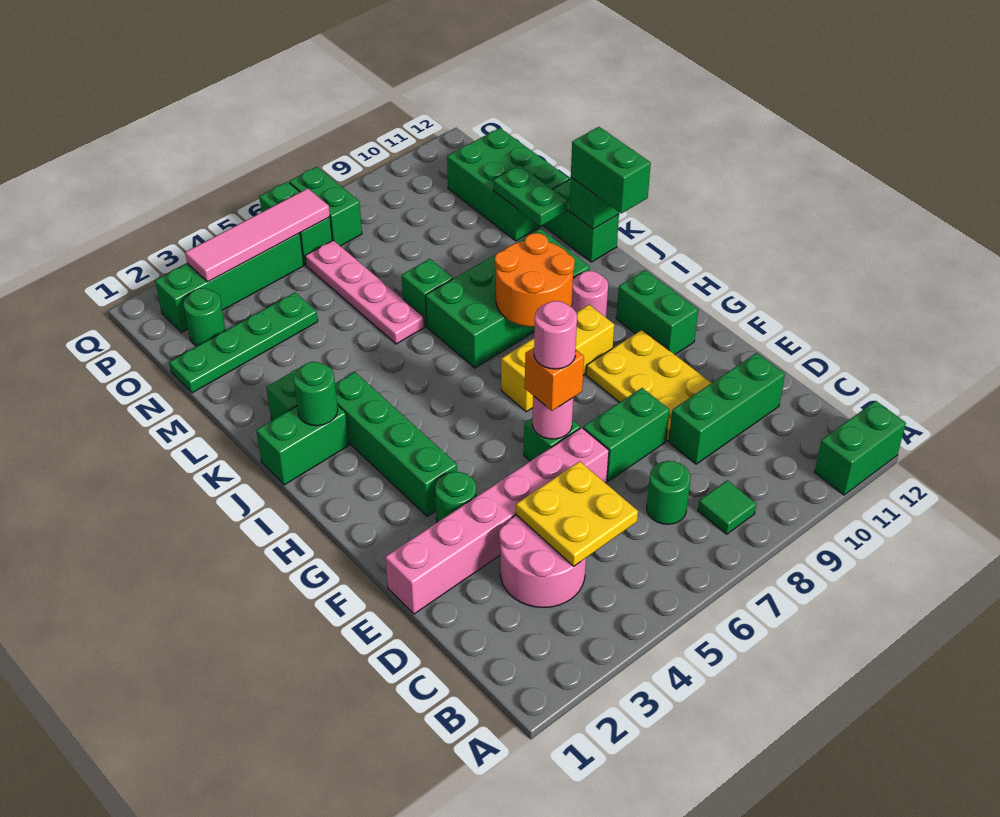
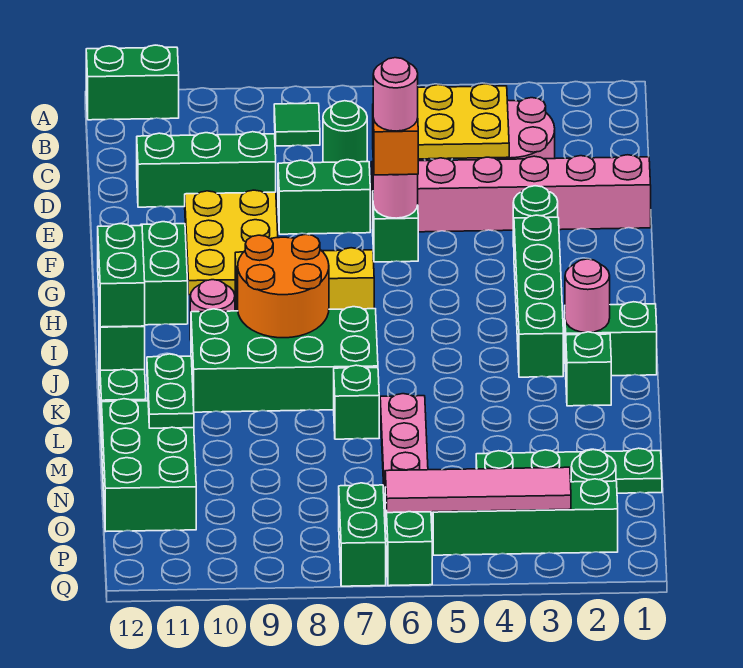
green round brick J2 level 2 -> pink round brick J2 level 2

